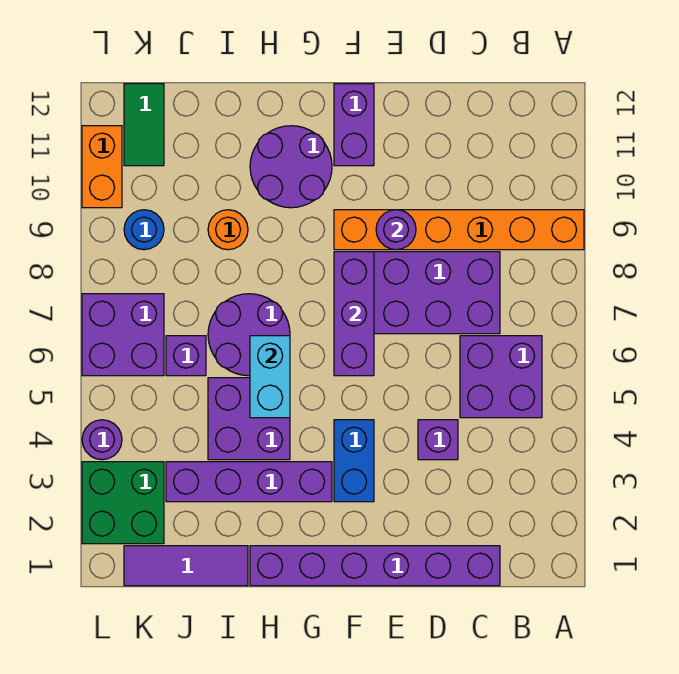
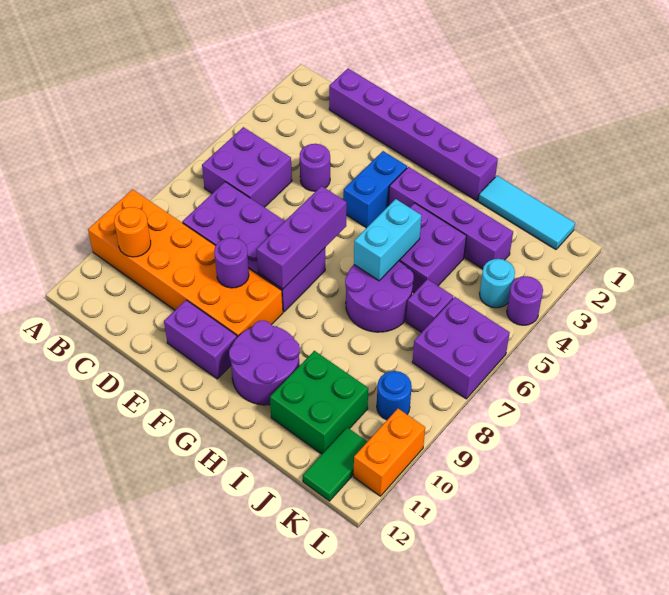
orange brick A9:F9 level 1 -> orange brick A9:F10 level 1
purple brick D4 level 1 -> purple round brick D4 level 1
purple brick F11:F12 level 1 -> purple brick E11:F11 level 1
purple tile I1:K1 level 1 -> cyan tile I1:K1 level 1
orange round brick I9 level 1 -> orange round brick B10 level 2
green brick K2:L3 level 1 -> green brick I10:J11 level 1
none -> cyan round brick K4 level 1

